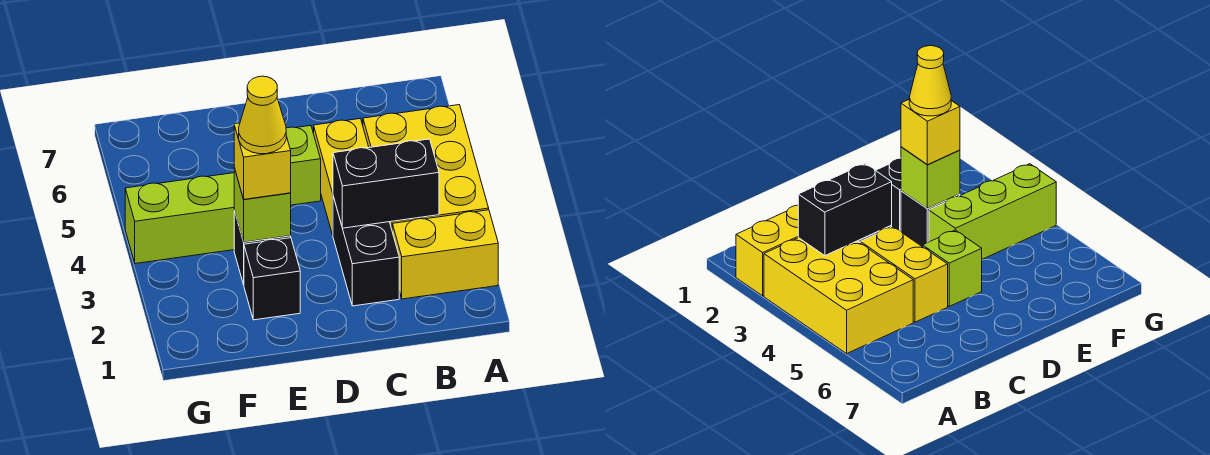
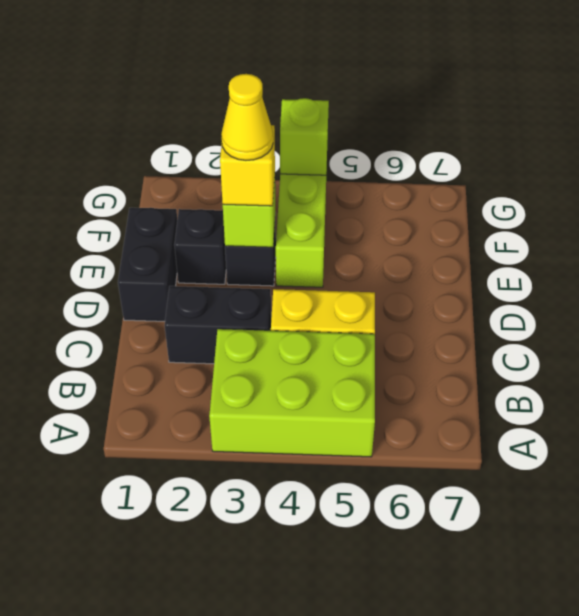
yellow brick A2:B2 level 1 -> none
yellow brick A3:B5 level 1 -> lime brick A3:B5 level 1
black brick B3:C3 level 2 -> black brick D1:E1 level 1
lime brick D5 level 1 -> lime brick G4 level 2

